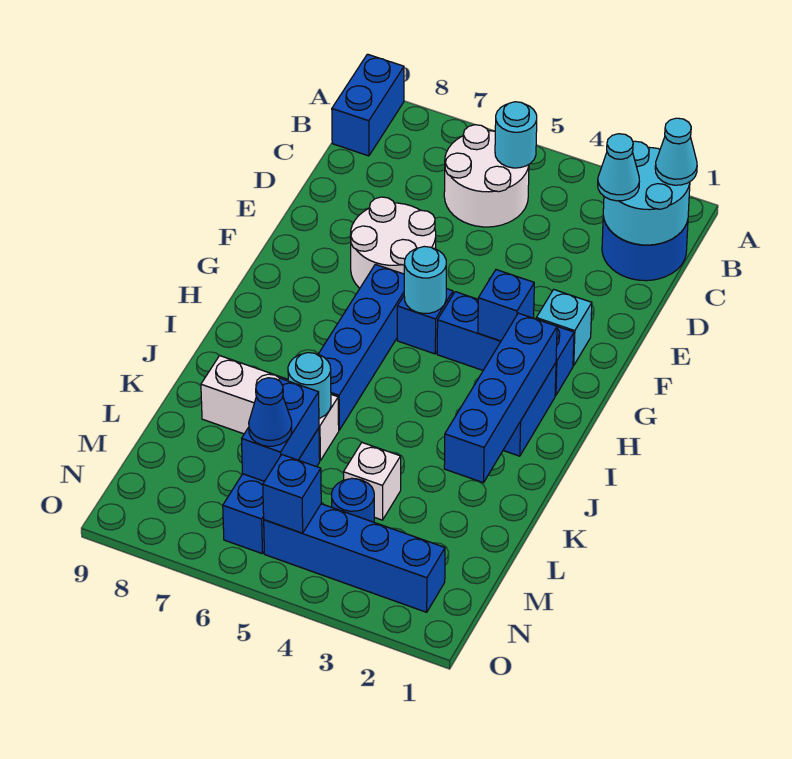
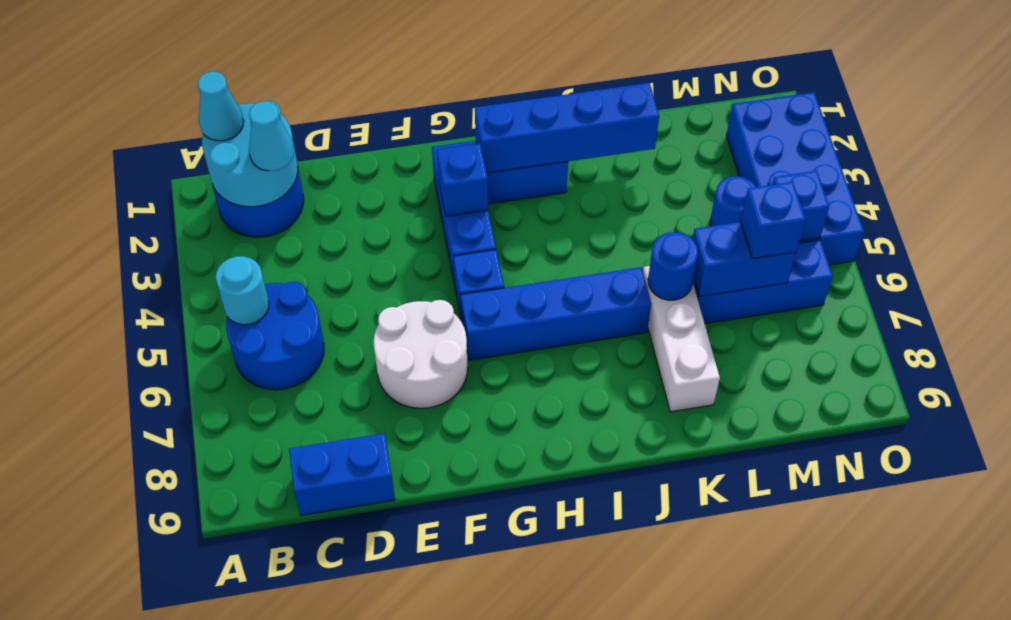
blue brick A9:B9 level 1 -> blue brick C9:D9 level 1
white round brick B5:C6 level 1 -> blue round brick B5:C6 level 1
cyan brick F2 level 1 -> none
cyan round brick G5 level 2 -> none
cyan round brick K6 level 2 -> blue round brick K6 level 2
white brick L4 level 1 -> none
blue cone M6 level 3 -> blue brick M6 level 3
blue brick N2:N5 level 1 -> blue brick N2:O5 level 1

